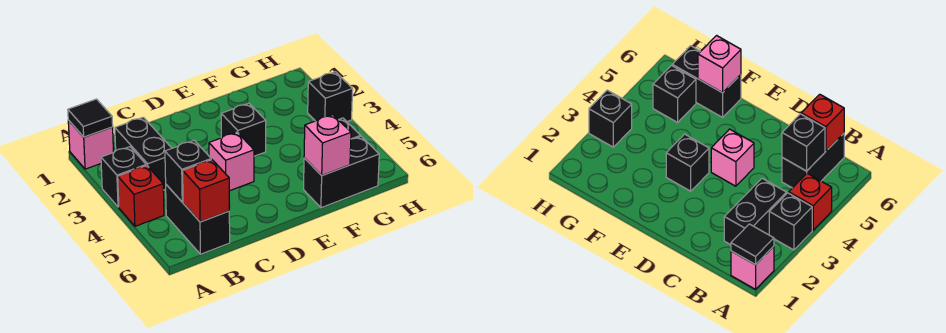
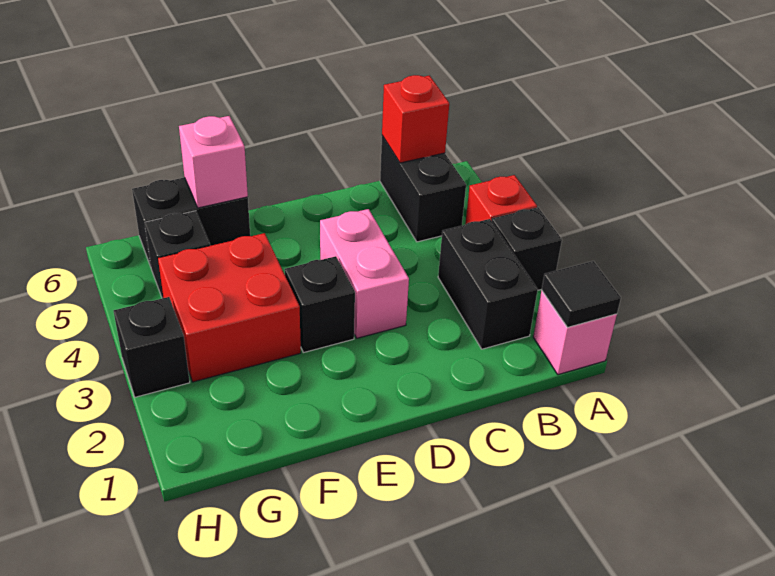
black brick B5 level 2 -> none
pink brick D4 level 1 -> pink brick D3:D4 level 1
none -> red brick F3:G4 level 1

